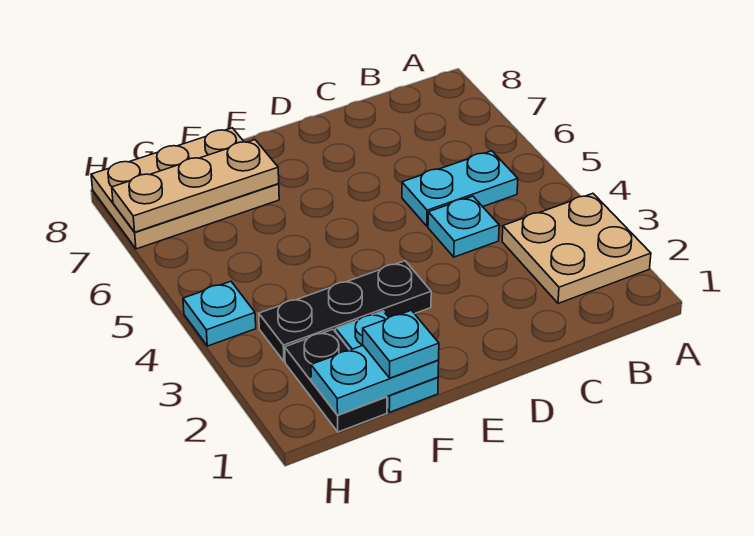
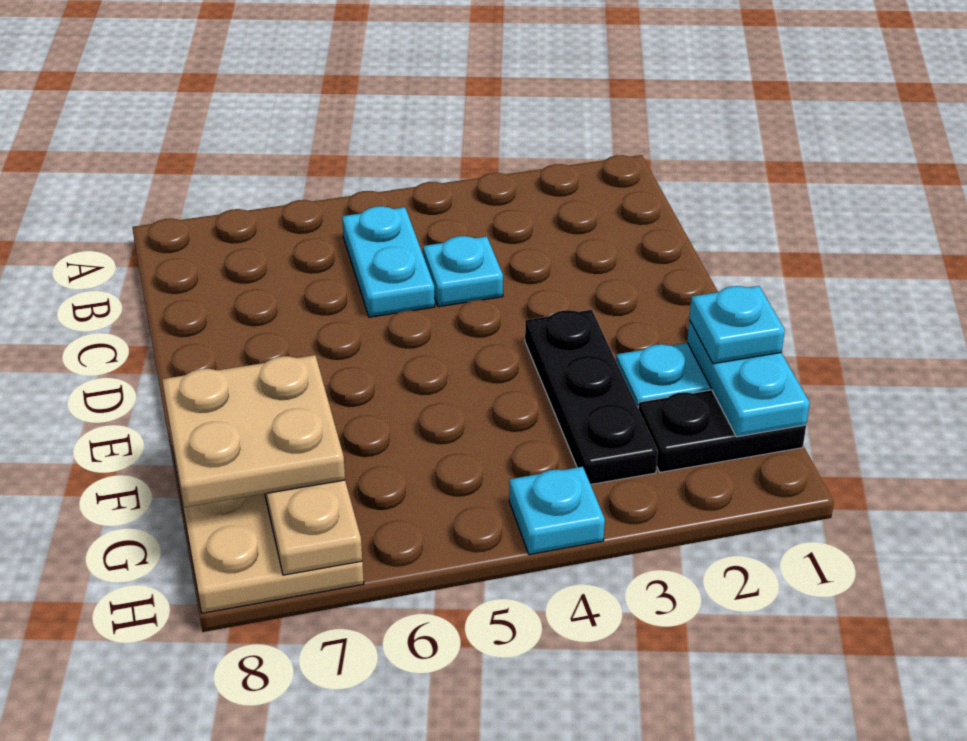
tan plate A2:B3 level 1 -> tan plate F7:G8 level 3

